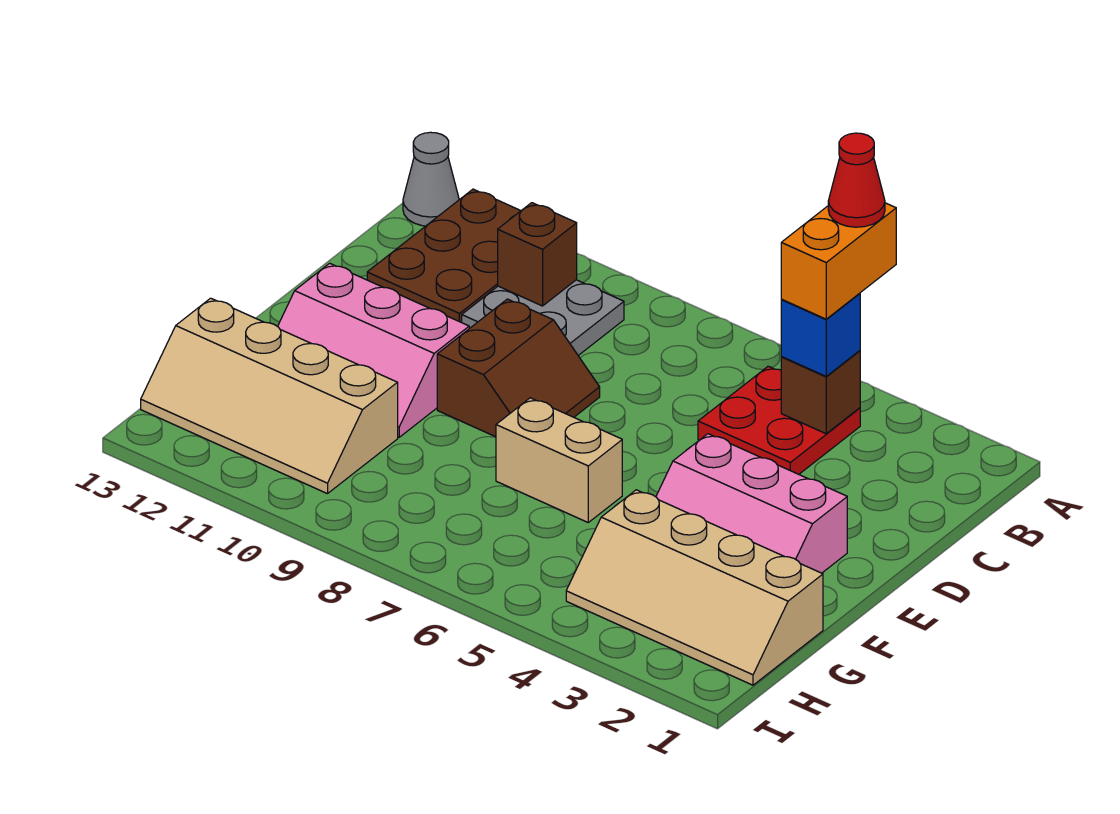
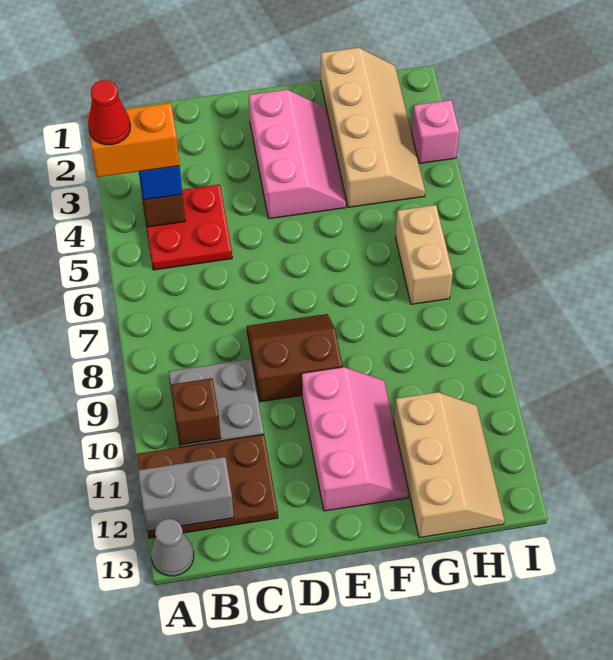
none -> grey brick A12:B12 level 2
tan brick F6:F7 level 1 -> tan brick H6:H7 level 1
tan slope G10:H13 level 1 top G -> tan slope G11:H13 level 1 top G
none -> pink brick I3 level 1

